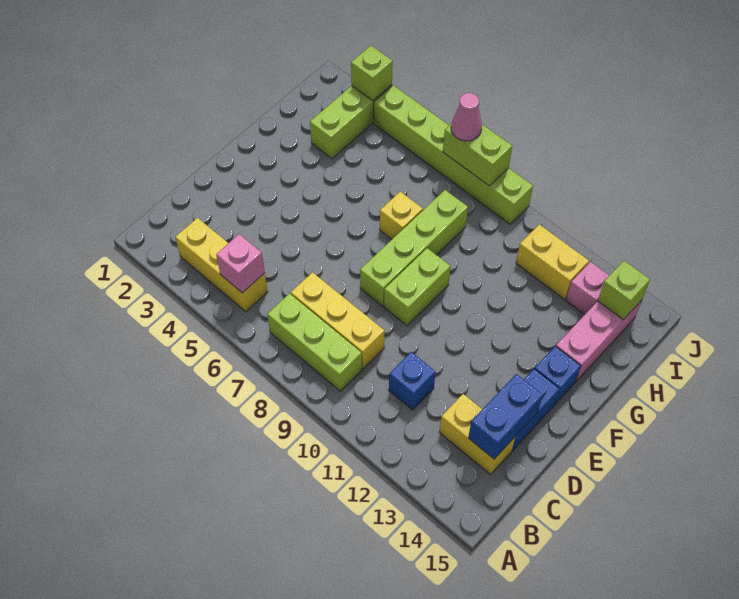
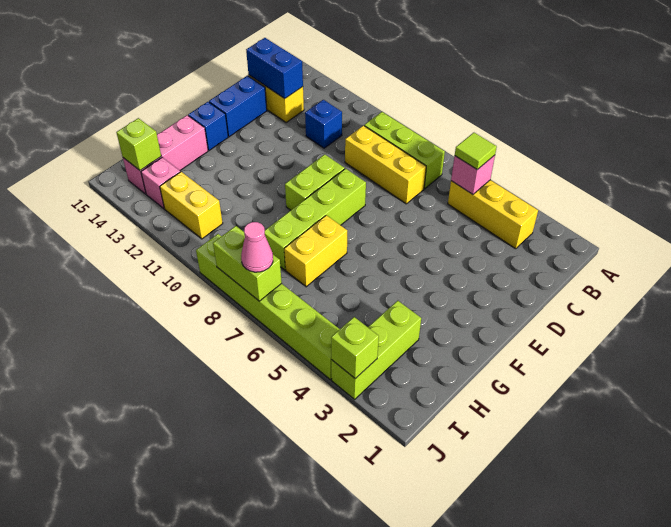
none -> lime tile B5 level 3
blue brick C14:D14 level 2 -> blue brick C13:C14 level 2
yellow brick G7 level 1 -> yellow brick G7:H7 level 1

